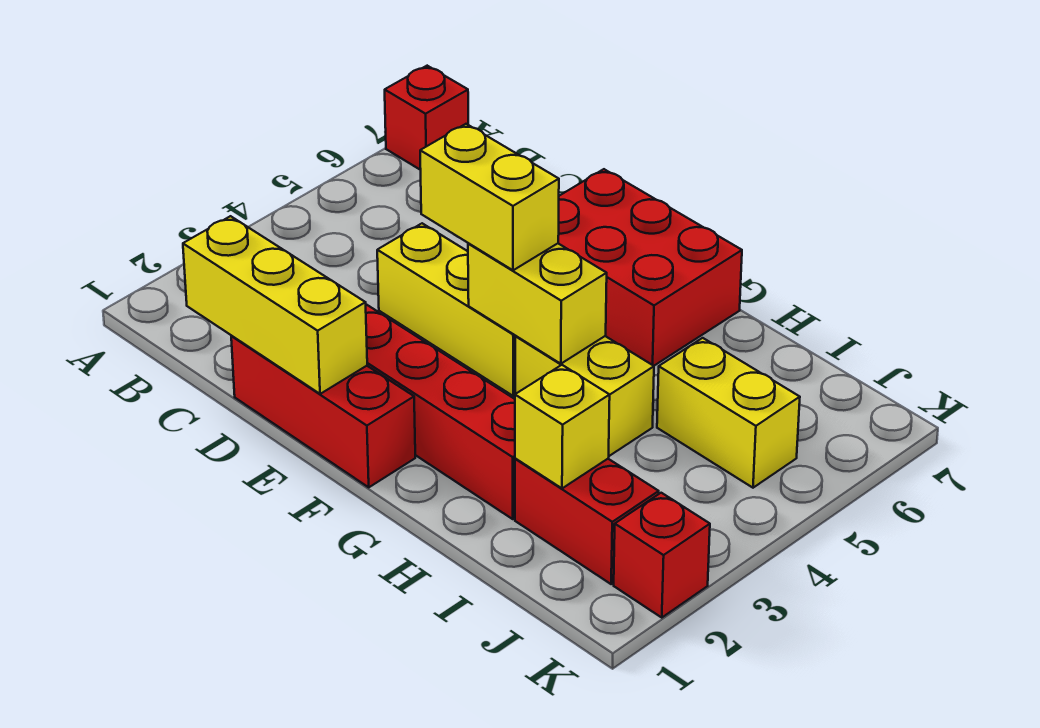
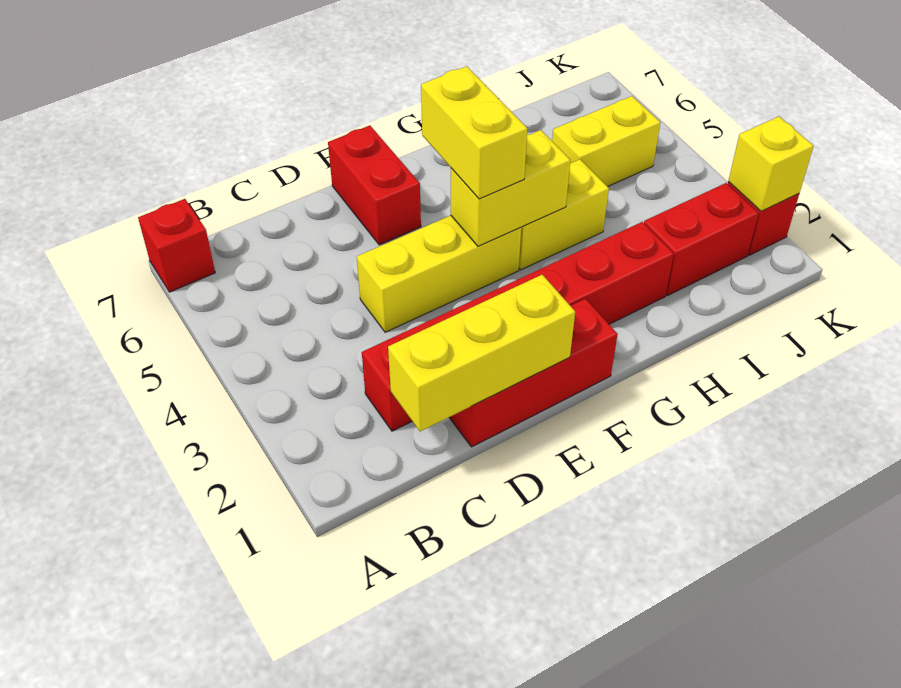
yellow brick E4:F4 level 3 -> yellow brick F4:F5 level 3
red brick E6:G7 level 1 -> red brick E6:E7 level 1
yellow brick I2 level 2 -> yellow brick K2 level 2

